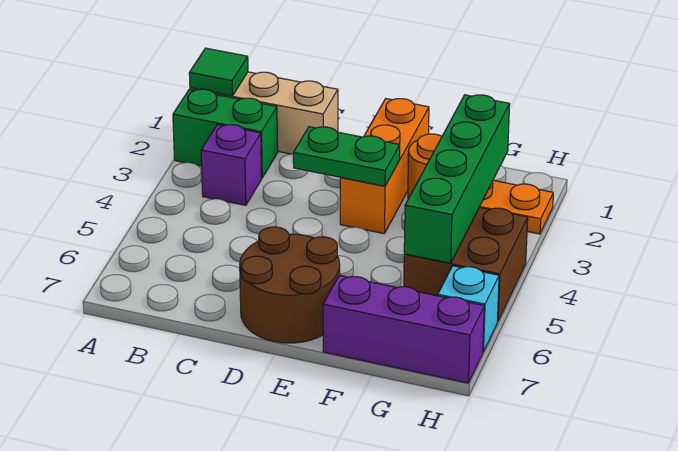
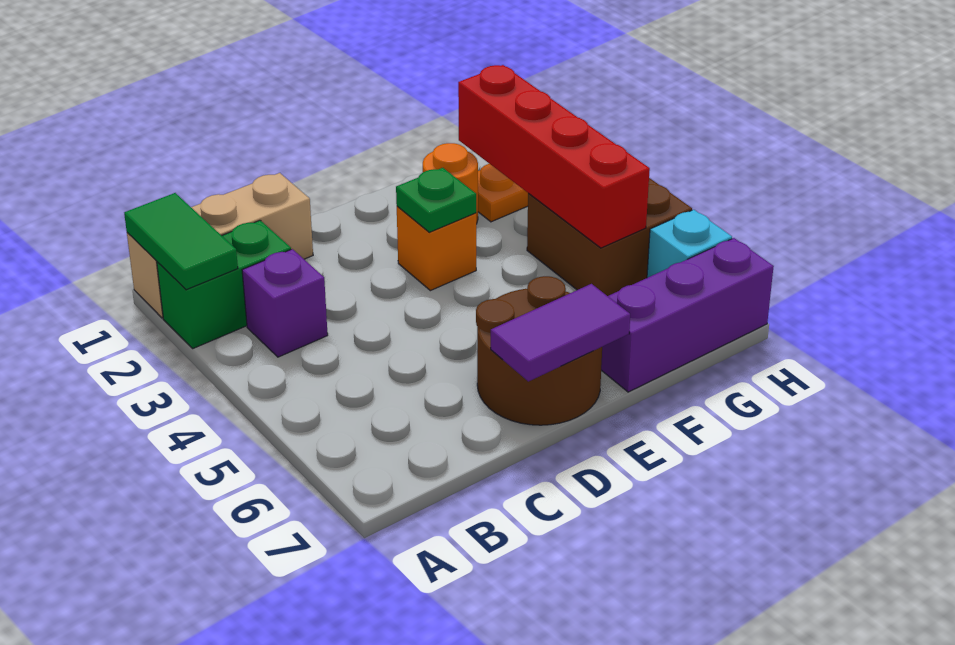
green tile A1 level 2 -> green tile A1:A2 level 2
green plate D3:E3 level 2 -> green plate E3 level 2
none -> purple tile D7:E7 level 2
orange brick E1:E3 level 1 -> orange brick E3 level 1
green brick G2:G5 level 2 -> red brick G2:G5 level 2

